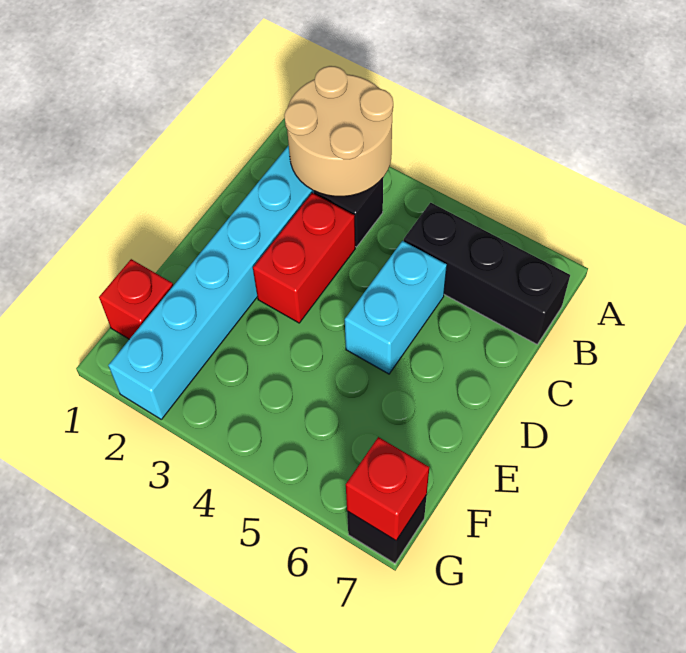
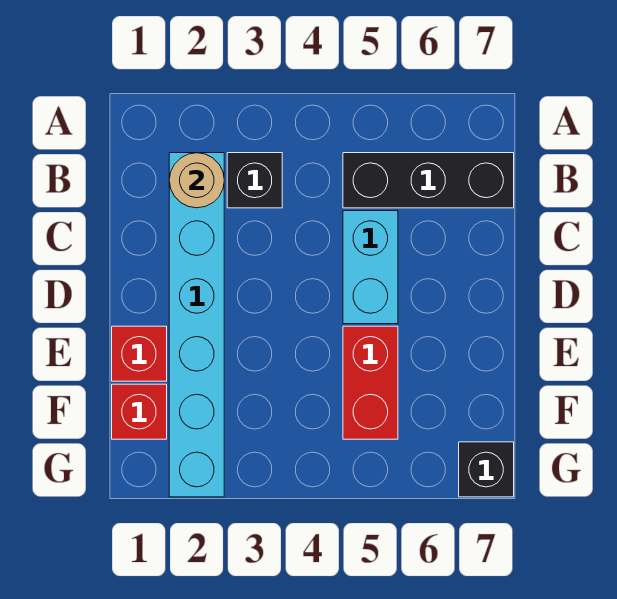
tan round brick A2:B3 level 2 -> tan round brick B2 level 2
red brick C3:D3 level 1 -> red brick E5:F5 level 1
red brick G7 level 2 -> red brick E1 level 1

